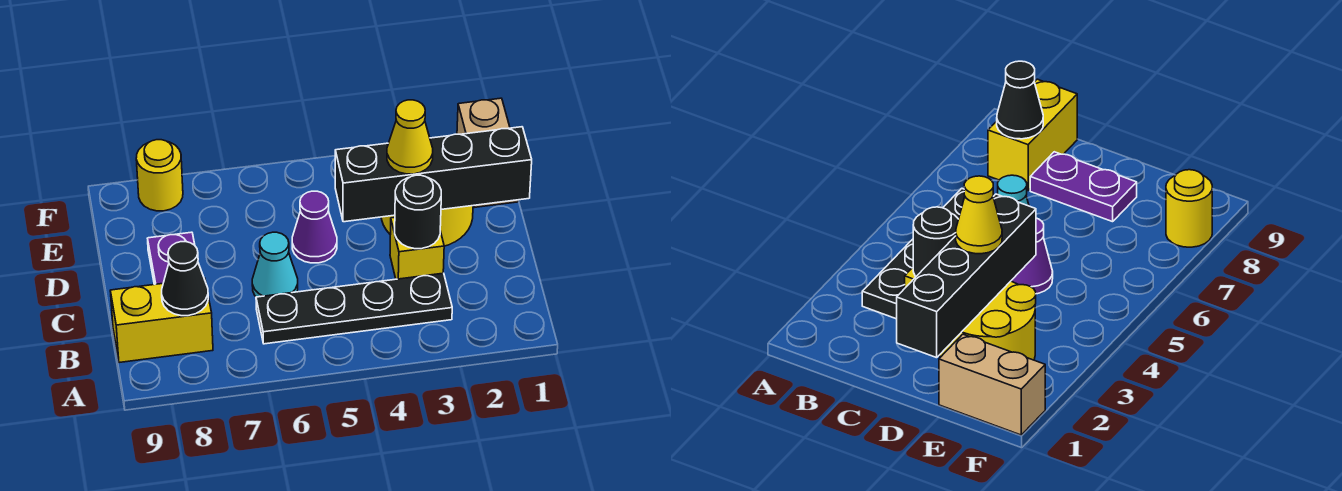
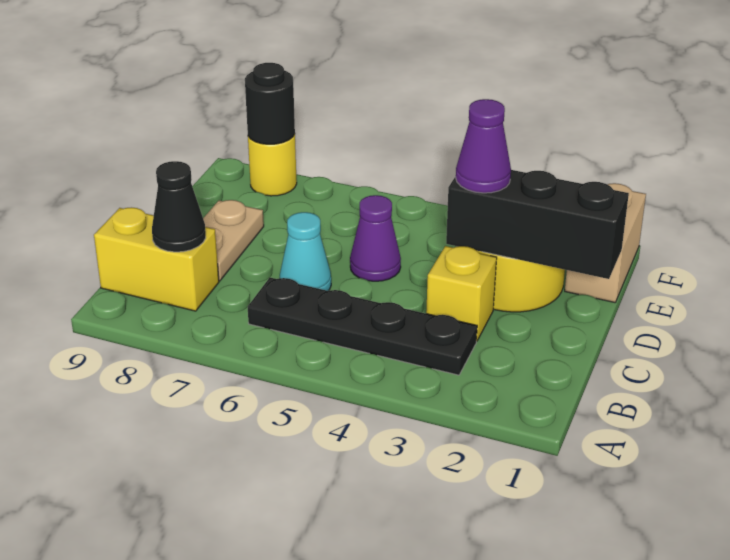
black round brick C3 level 2 -> black round brick F8 level 2
purple plate C8:D8 level 1 -> tan plate C8:D8 level 1
black brick D1:D4 level 2 -> black brick D1:D3 level 2
yellow cone D3 level 3 -> purple cone D3 level 3

